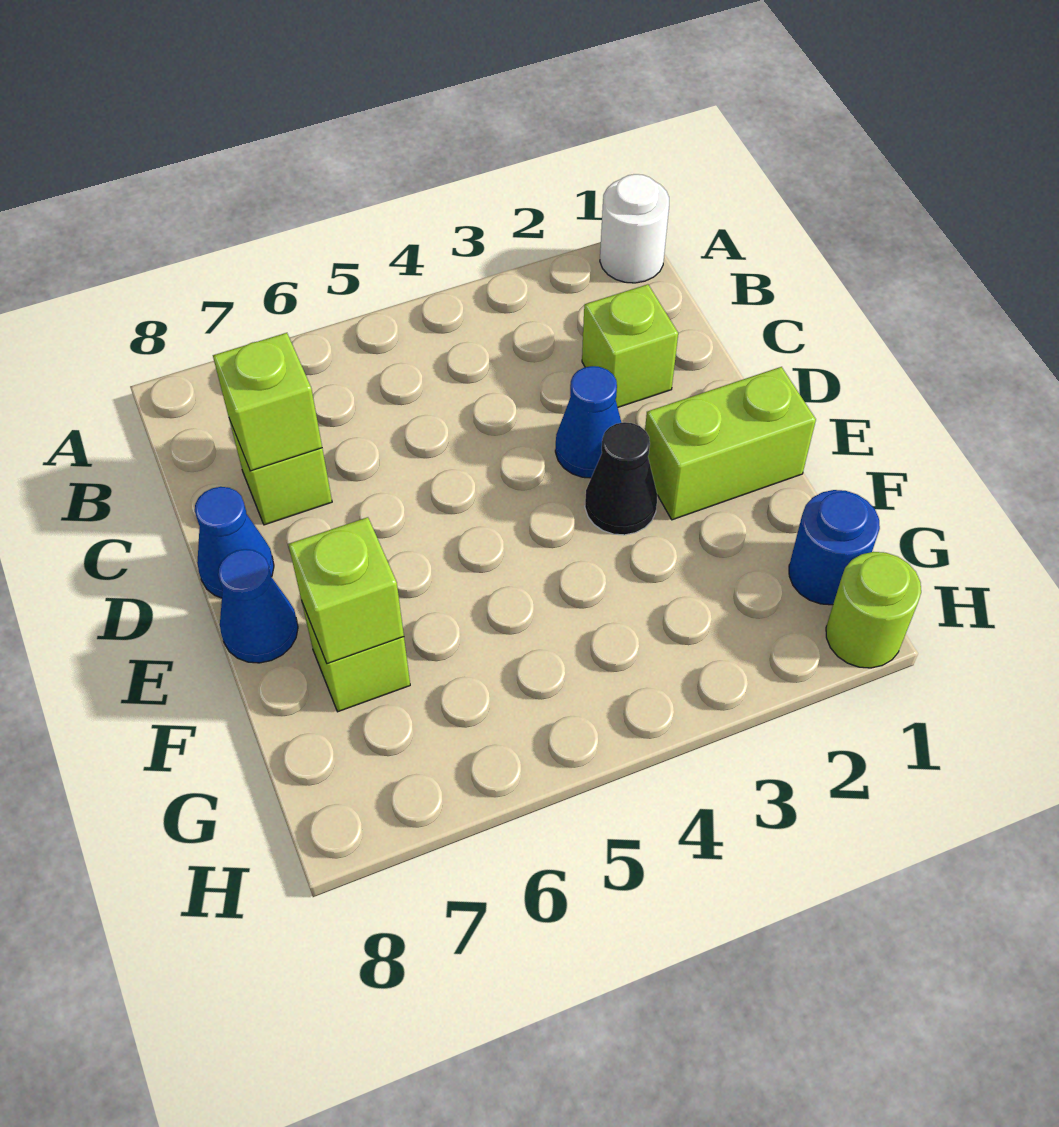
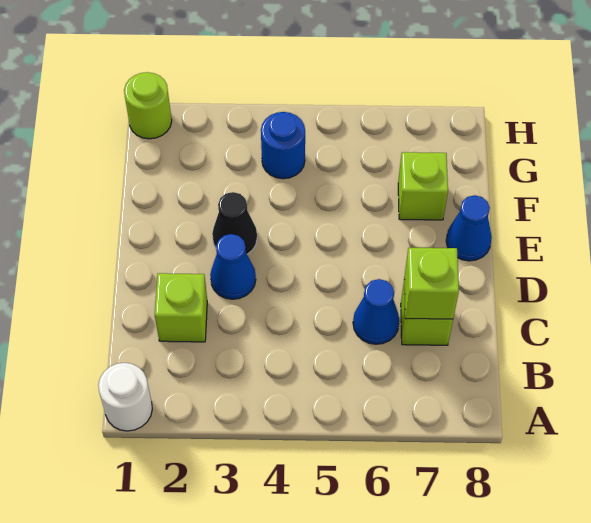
blue cone D8 level 1 -> blue cone C6 level 1
lime brick E1:E2 level 1 -> none
lime brick F7 level 2 -> none
blue round brick G1 level 1 -> blue round brick G4 level 1

